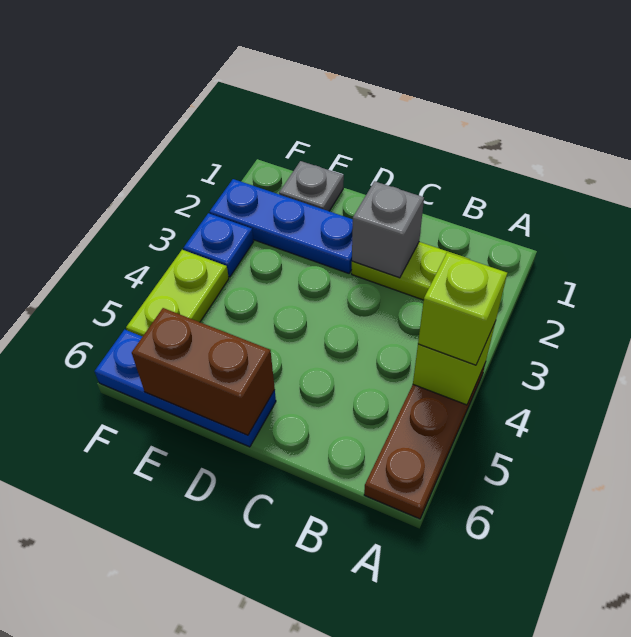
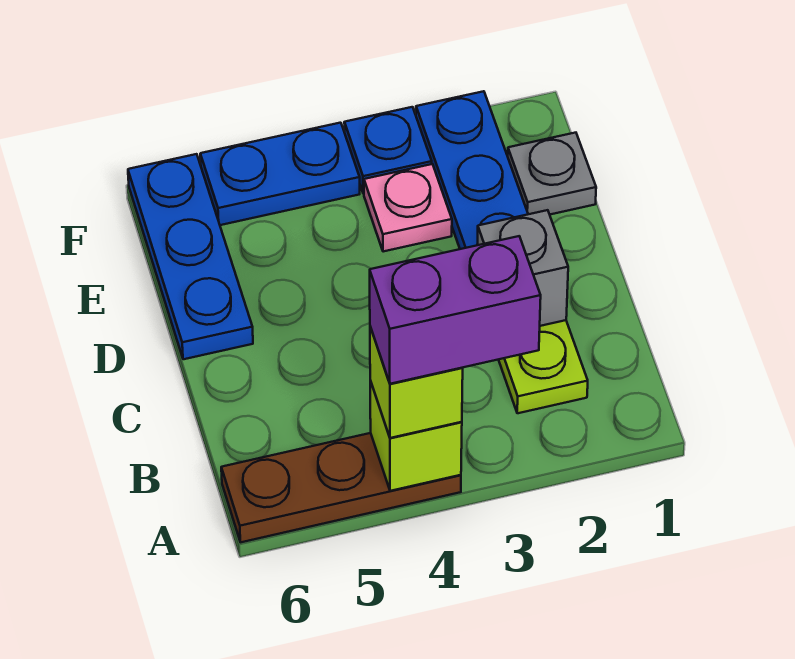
none -> purple brick A3:A4 level 4
brown brick D6:E6 level 2 -> none
none -> pink plate E3 level 1
lime plate F4:F5 level 1 -> blue plate F4:F5 level 1

